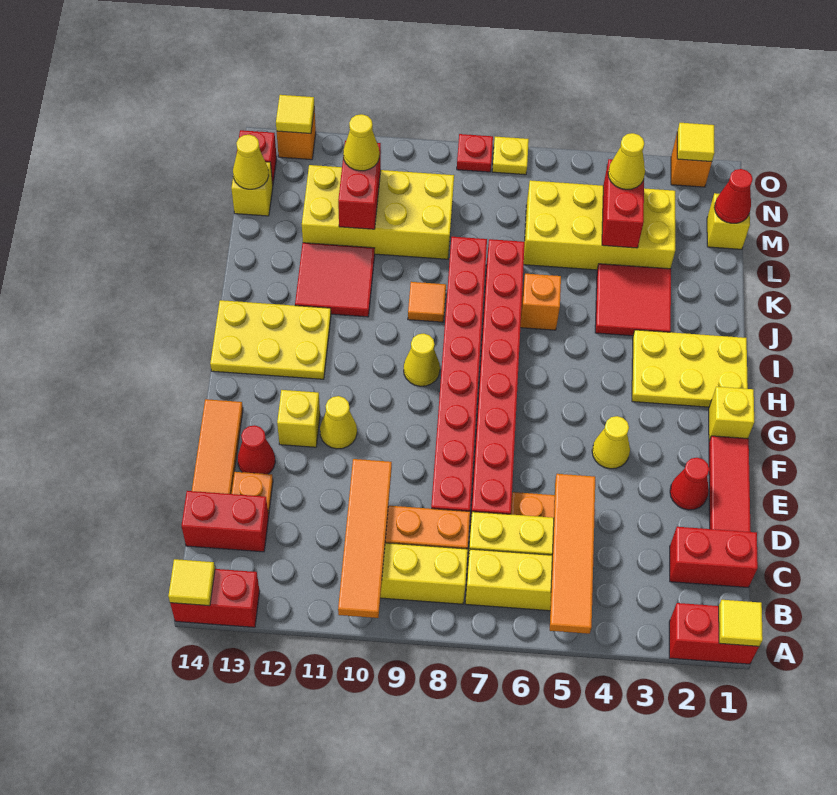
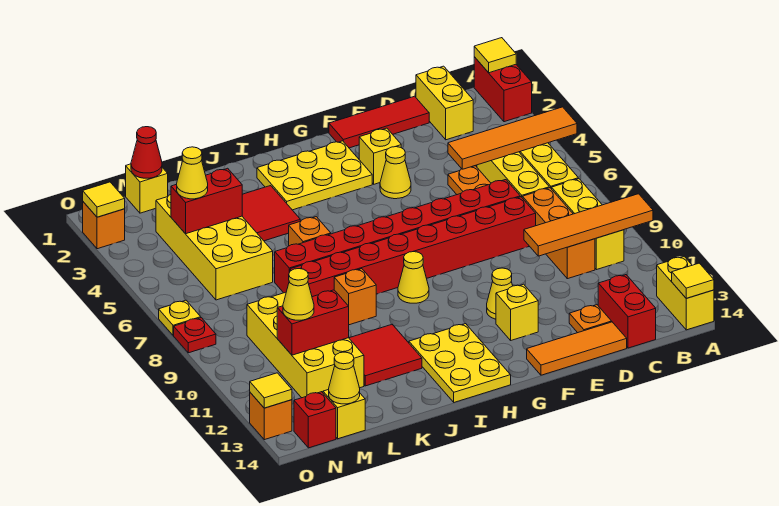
red brick A13:A14 level 1 -> yellow brick A13:A14 level 1
red brick C1:C2 level 1 -> yellow brick C1:C2 level 1
red cone E2 level 1 -> none
red cone E13 level 1 -> none
yellow brick G1 level 1 -> yellow brick F3 level 1
yellow plate H1:I3 level 1 -> yellow plate G2:I3 level 1
orange tile J9 level 1 -> orange brick J9 level 1

